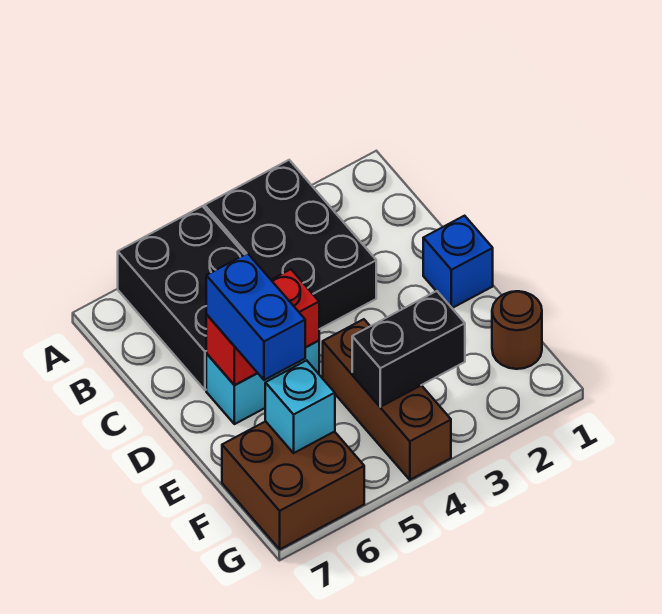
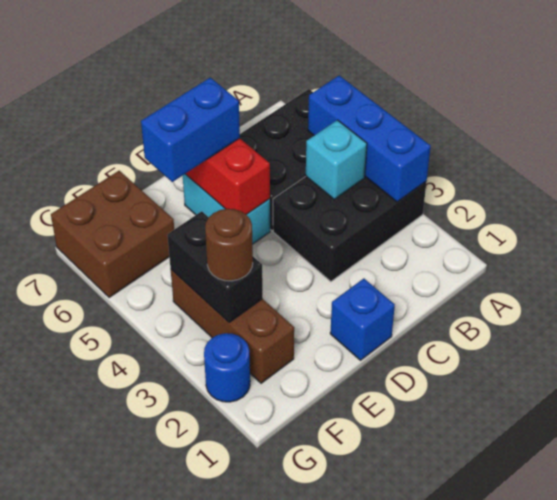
none -> blue brick A3:A5 level 2
brown brick E4:G4 level 1 -> brown brick F2:F4 level 1
brown round brick F1 level 1 -> brown round brick F3 level 3
cyan brick F6 level 2 -> cyan brick B4 level 2
none -> blue round brick G2 level 1

